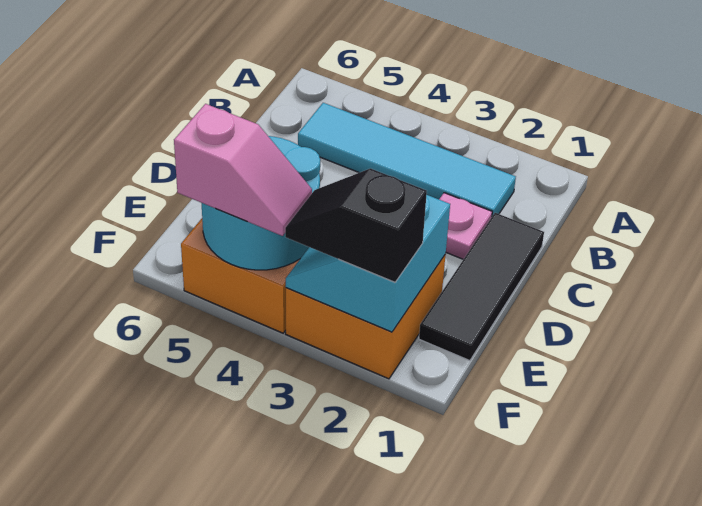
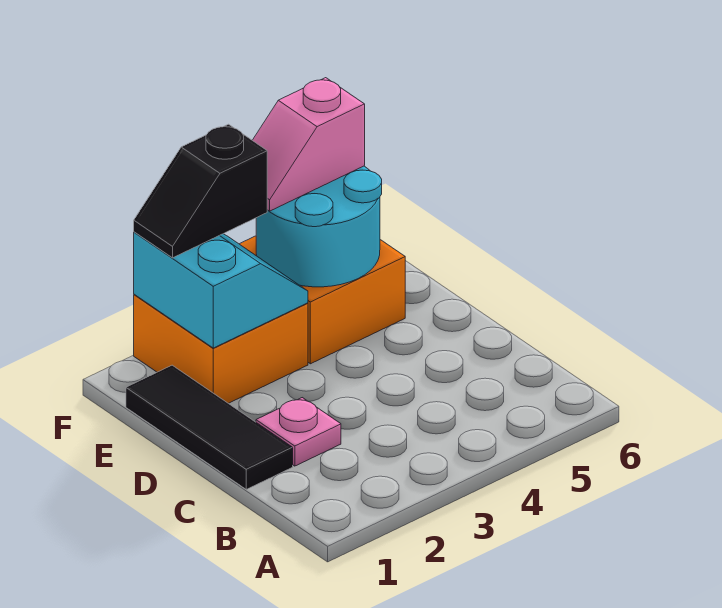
cyan tile B2:B5 level 1 -> none
black slope F2:F3 level 3 top 2 -> black slope F2:F3 level 3 top 3

